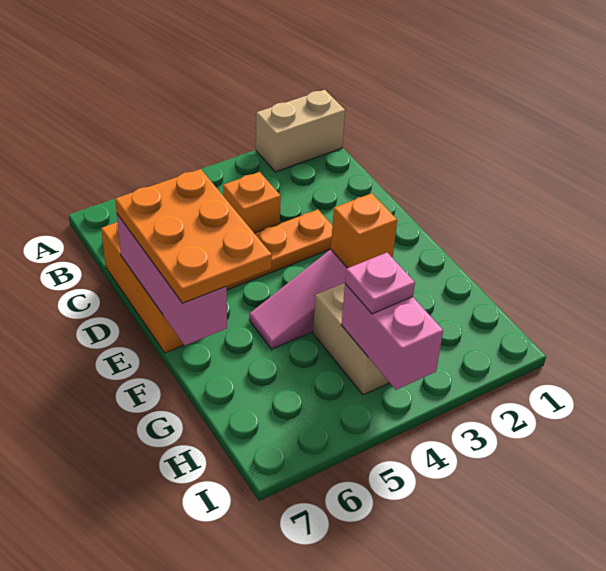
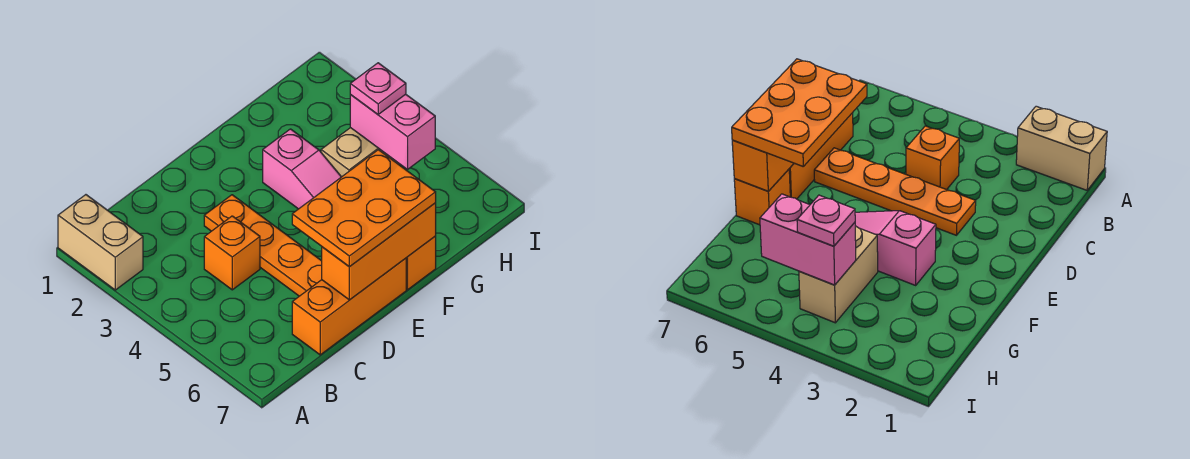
pink brick D7:F7 level 2 -> orange brick D7:F7 level 2
orange brick F3 level 2 -> orange brick F7 level 1
pink brick H4:I4 level 2 -> pink brick H4:H5 level 2

